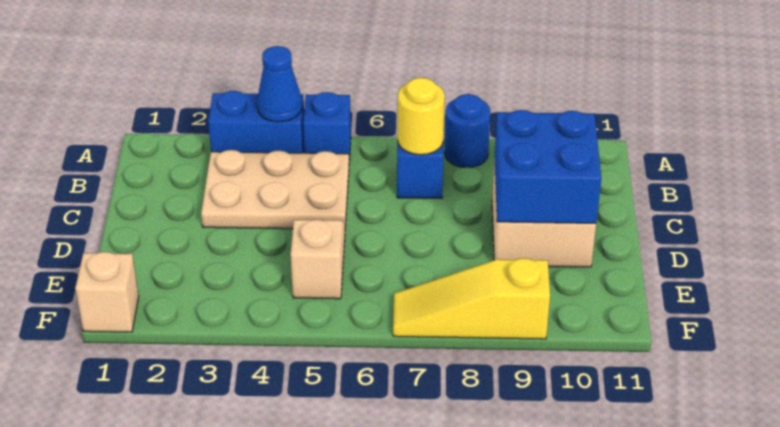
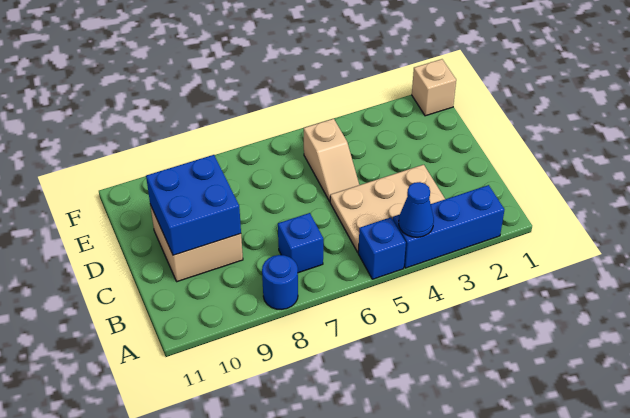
blue brick A3:A4 level 1 -> blue brick A2:A4 level 1
yellow round brick B7 level 2 -> none
yellow slope F7:F9 level 1 top 9 -> none

